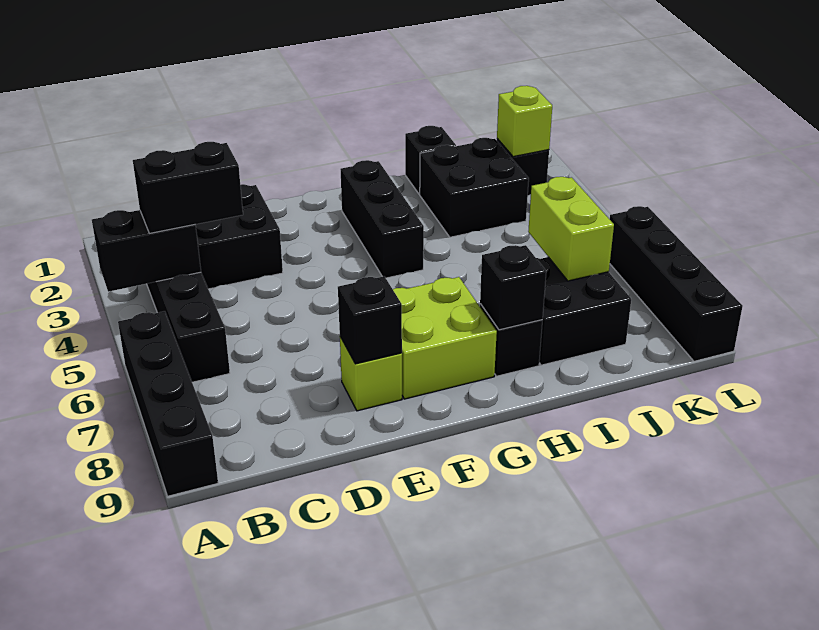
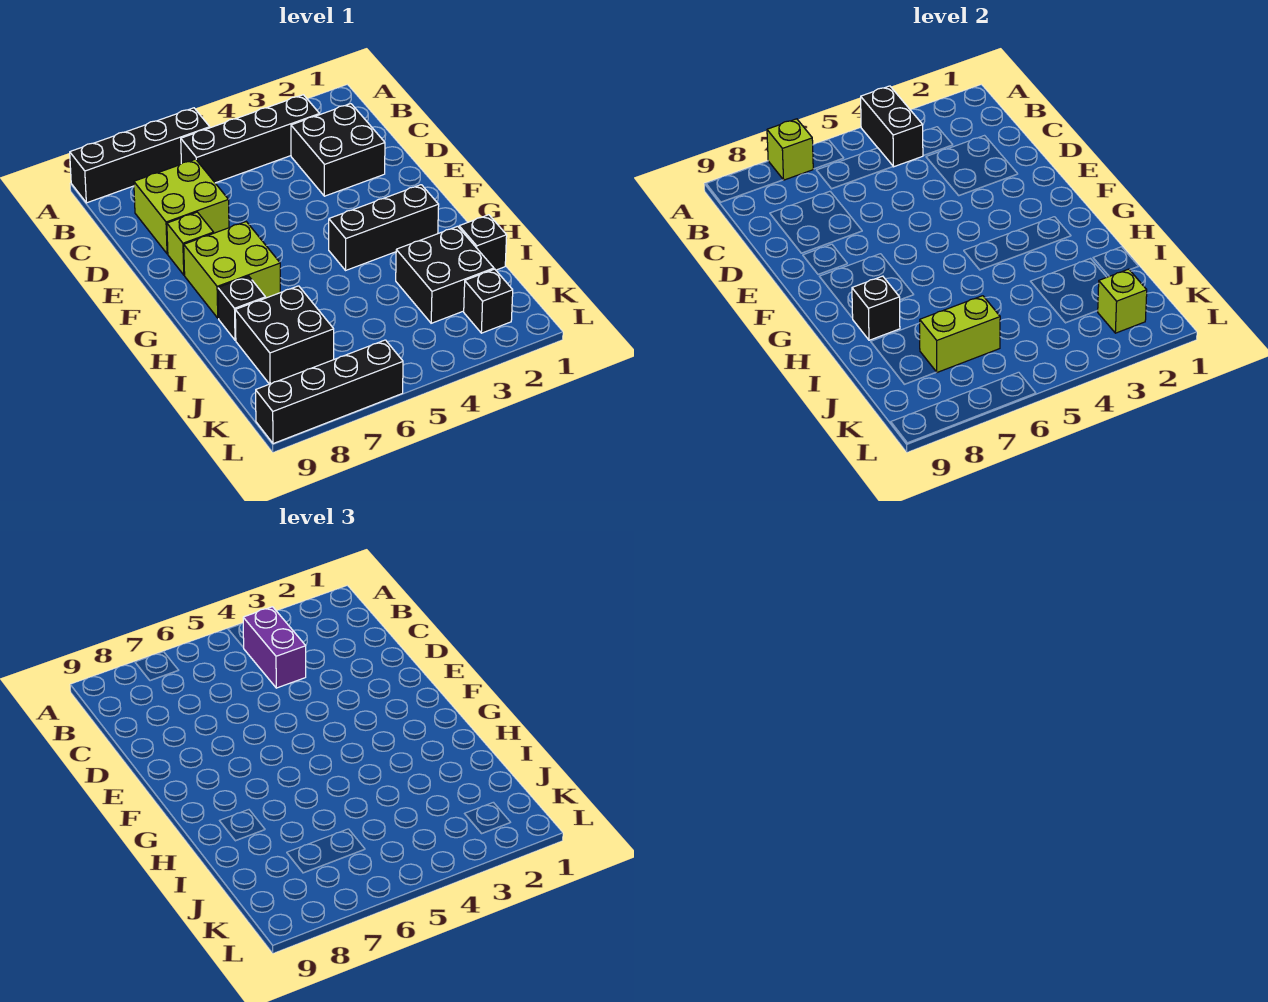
none -> lime brick A7 level 2
black brick B4:C4 level 3 -> purple brick B4:C4 level 3
none -> lime brick C7:D8 level 1
black brick E8 level 2 -> none

